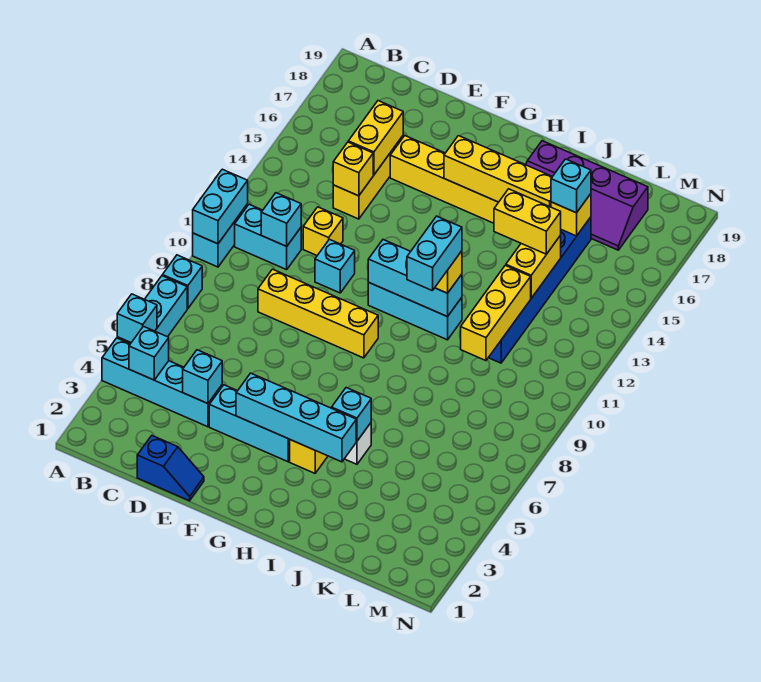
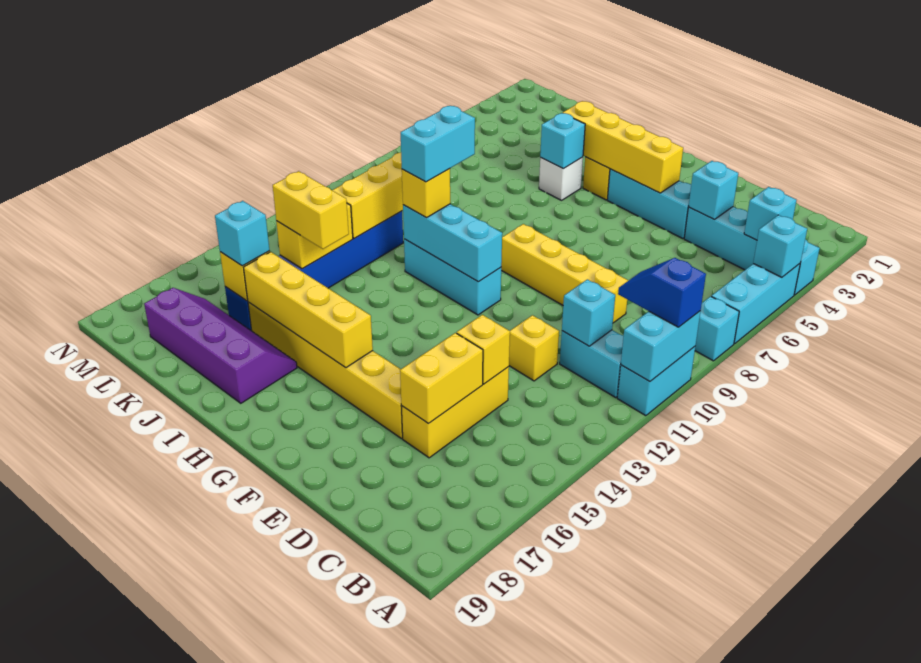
blue slope D1:E1 level 1 top D -> blue slope A10:B10 level 3 top A
cyan brick E11 level 1 -> none
cyan brick F4:I4 level 2 -> yellow brick F4:I4 level 2

